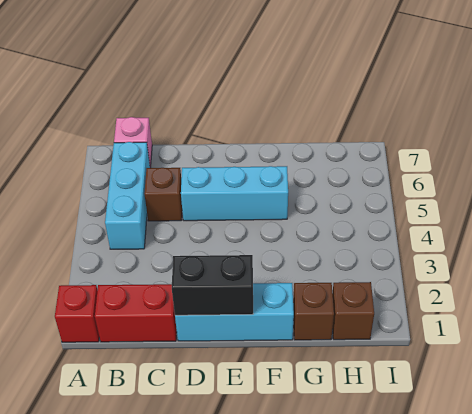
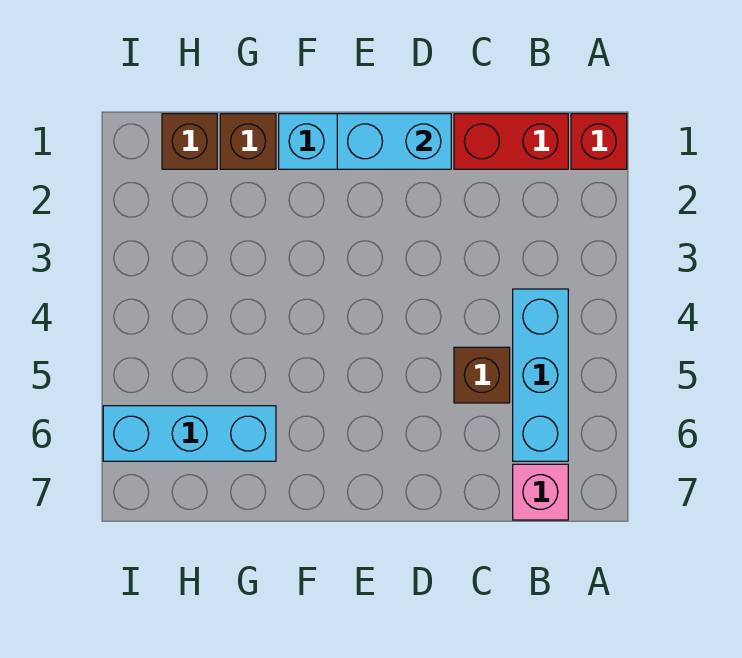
black brick D1:E1 level 2 -> cyan brick D1:E1 level 2
cyan brick D5:F5 level 1 -> cyan brick G6:I6 level 1

